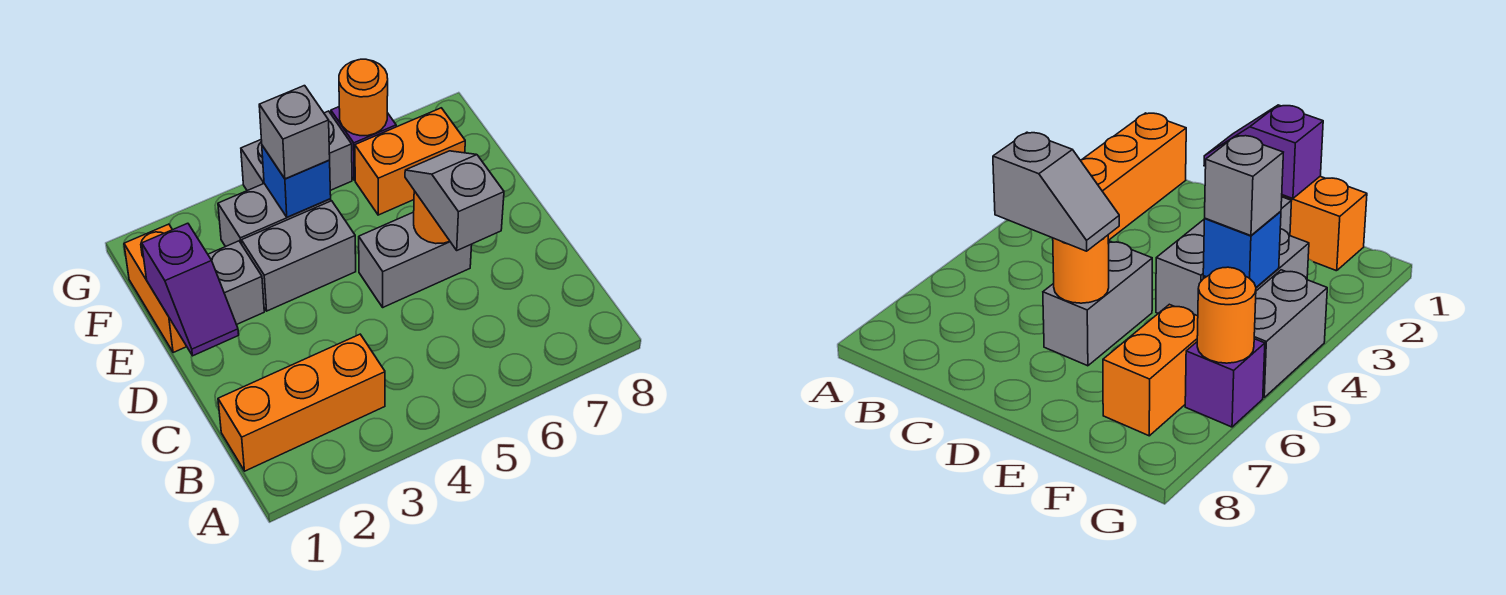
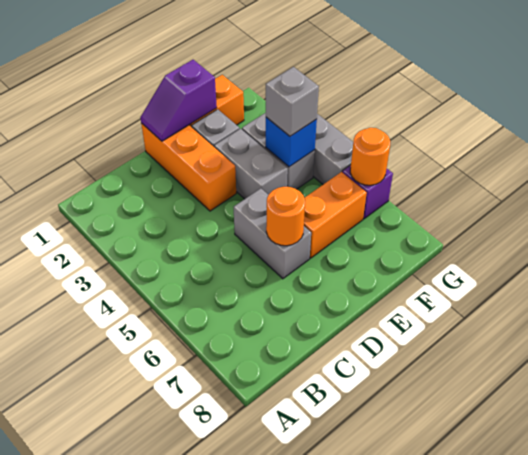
orange brick B1:B3 level 1 -> orange brick D1:D3 level 1
grey slope C6:D6 level 3 top C -> none
orange brick F6:F7 level 1 -> orange brick E6:F6 level 1

